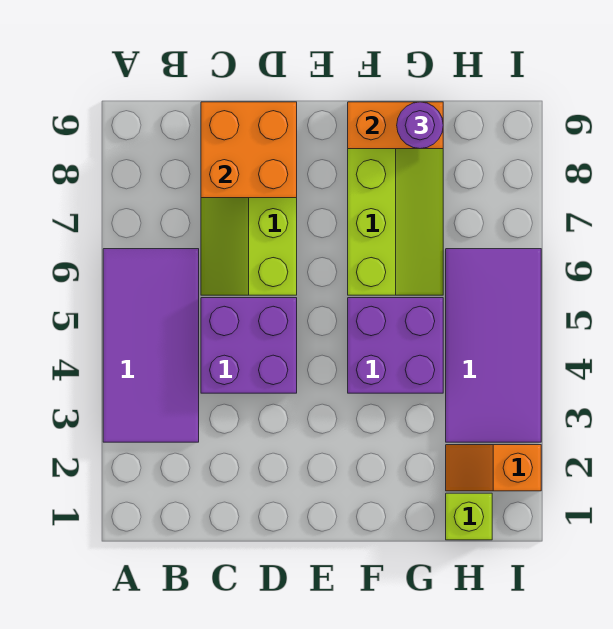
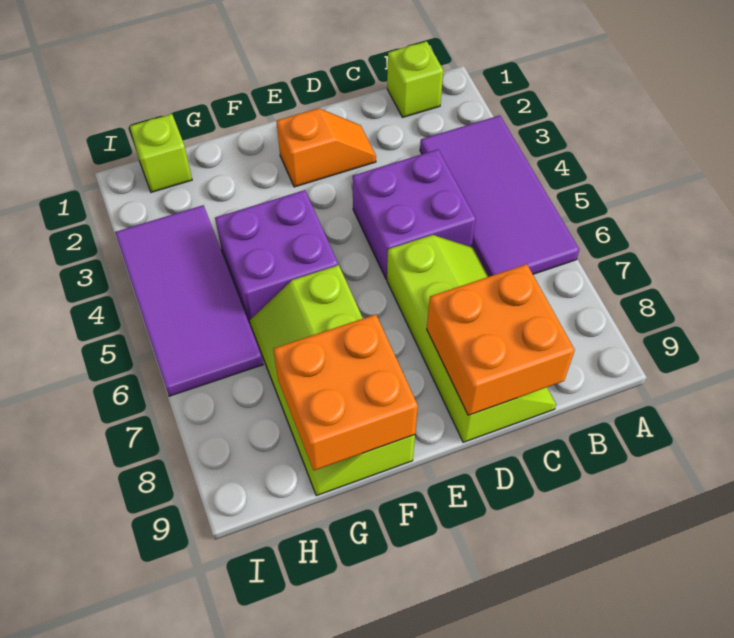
none -> lime brick B1 level 1
orange brick F9:G9 level 2 -> orange brick F8:G9 level 2
purple round brick G9 level 3 -> none
orange slope H2:I2 level 1 top I -> orange slope D2:E2 level 1 top E

